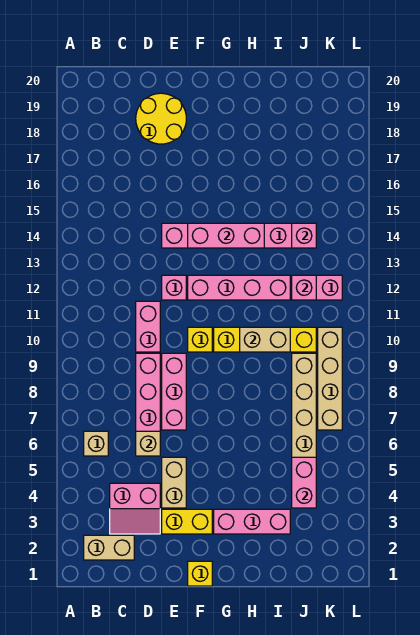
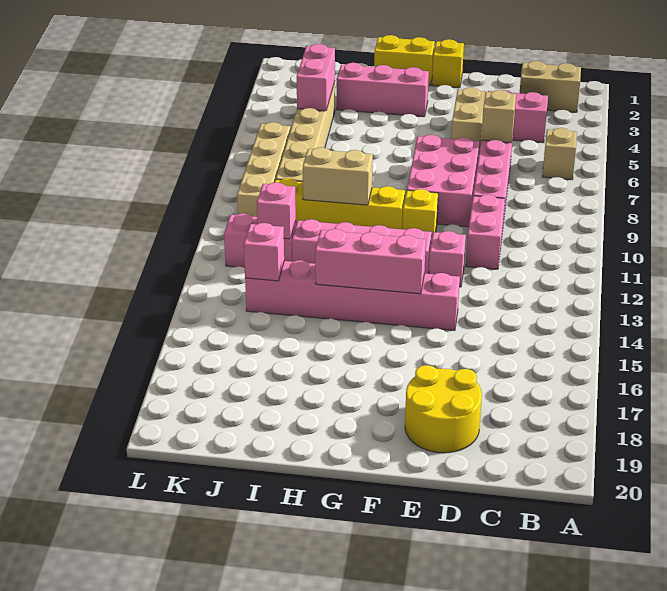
yellow brick E3:F3 level 1 -> yellow brick G1:H1 level 1
pink brick E7:E9 level 1 -> pink brick E7:F9 level 1

